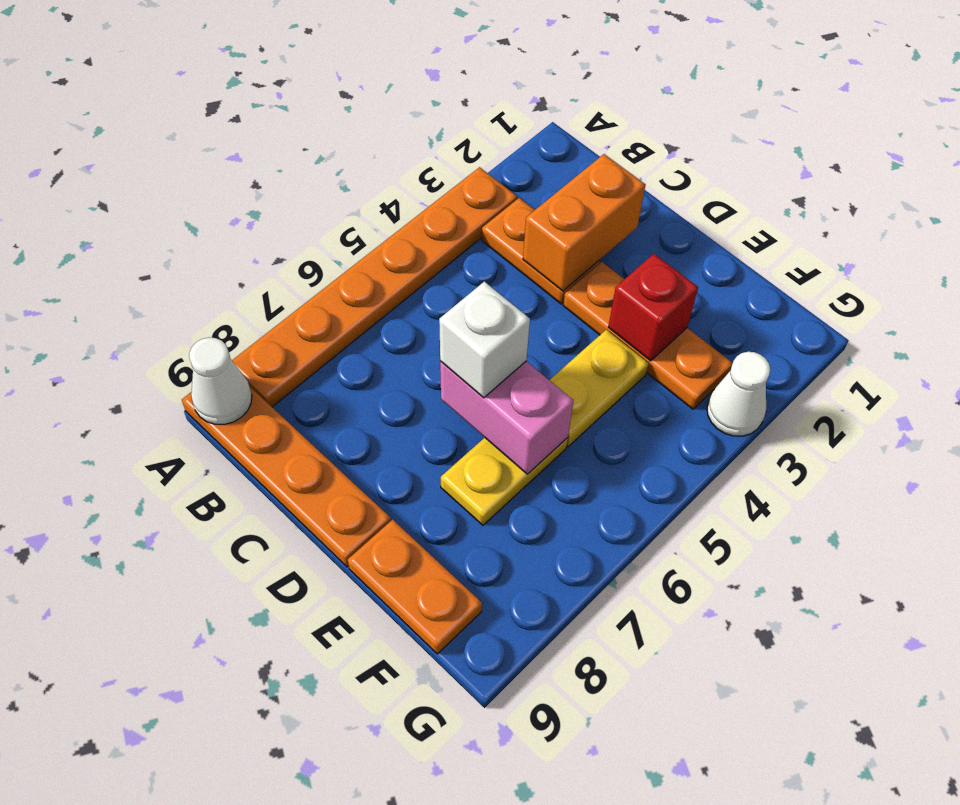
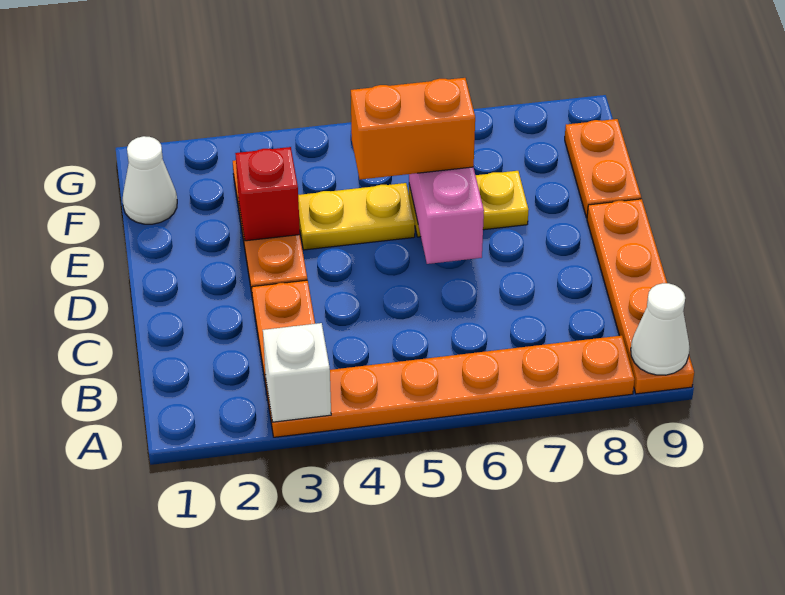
orange brick C2:C3 level 2 -> orange brick E5:E6 level 3
white brick D6 level 3 -> white brick A3 level 2
white cone G3 level 1 -> white cone F1 level 1

